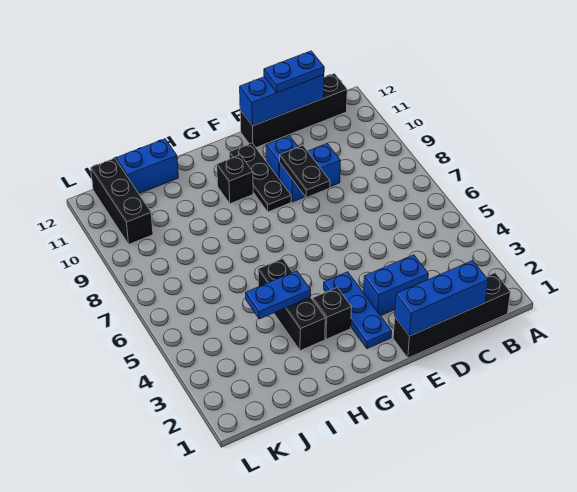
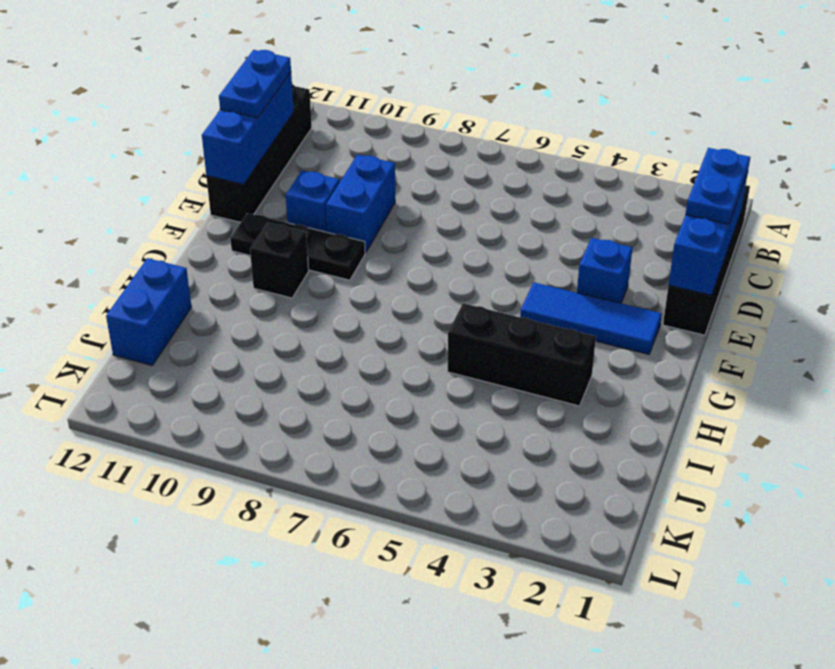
blue brick D3:E3 level 1 -> blue brick E3 level 1
black plate E8:E9 level 2 -> none
blue plate F2:F4 level 1 -> blue tile F2:F4 level 1
black brick G3 level 1 -> none
blue plate H4:I4 level 2 -> blue plate C1:D1 level 3
black brick K10:K12 level 1 -> none

